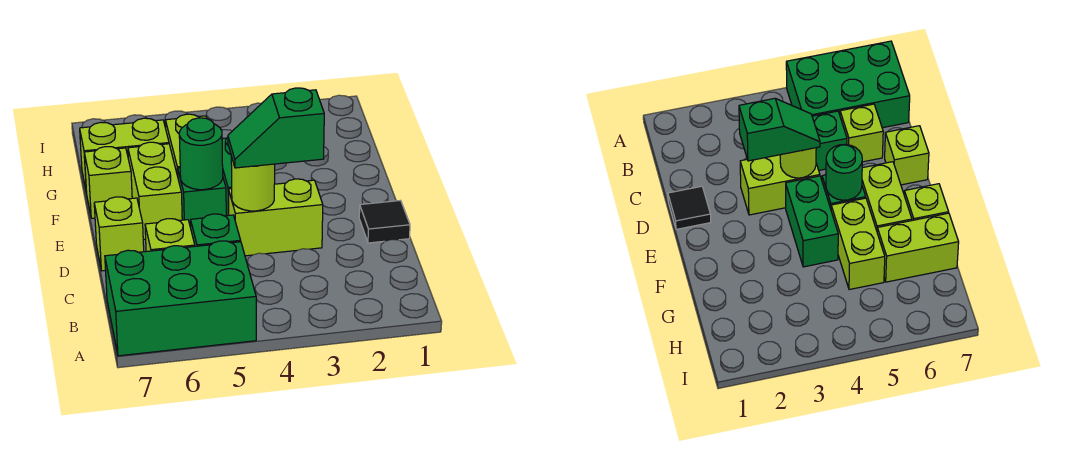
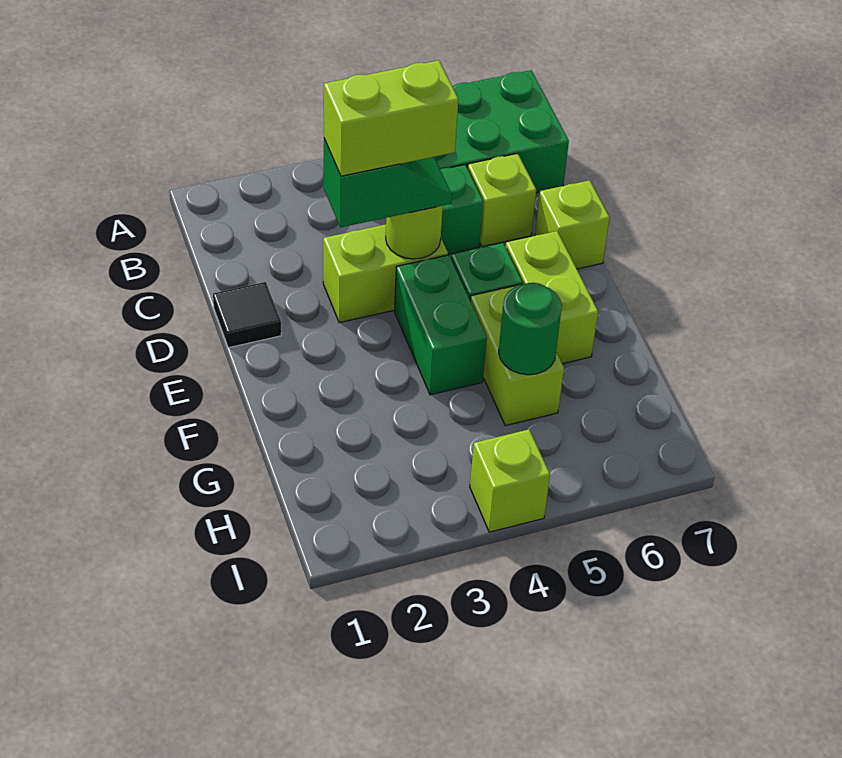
green round brick E5 level 2 -> green round brick G5 level 2
lime brick F7 level 1 -> lime brick I4 level 1
lime brick G6:G7 level 1 -> lime brick D3:D4 level 4

